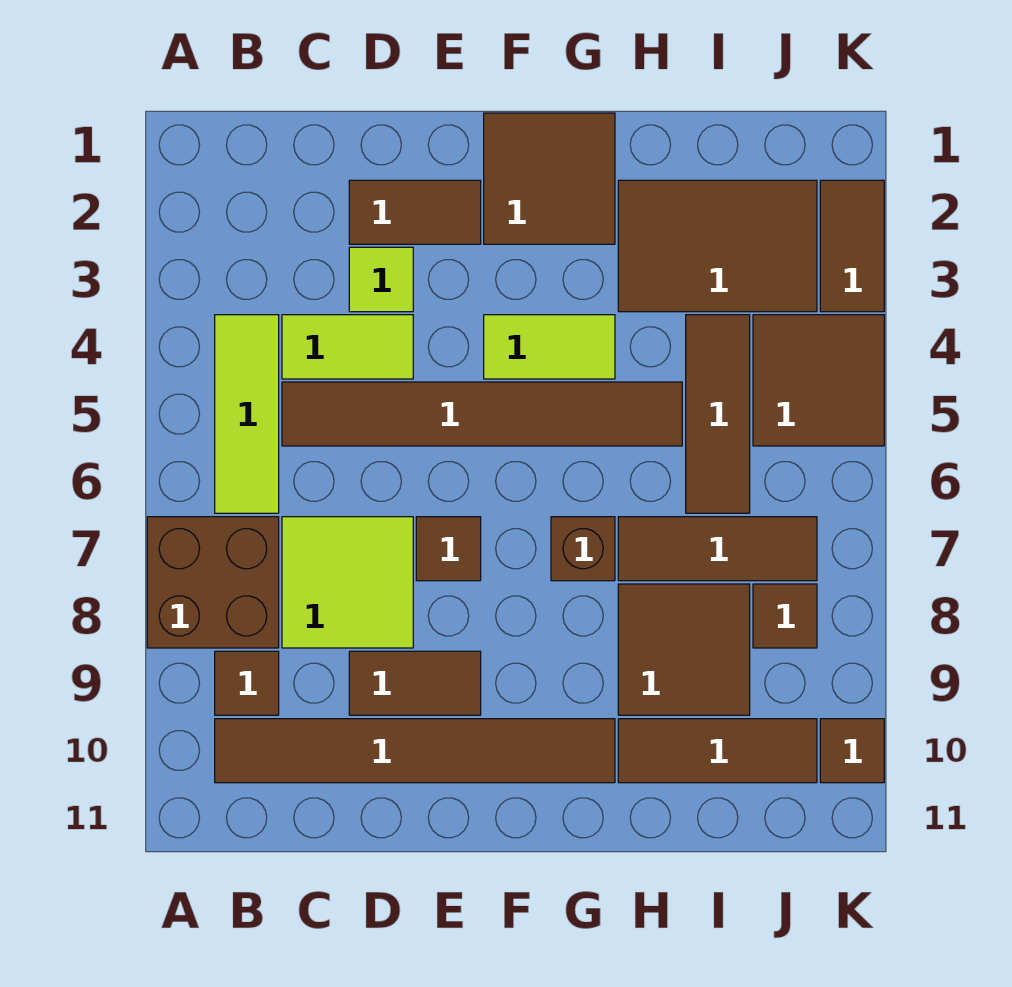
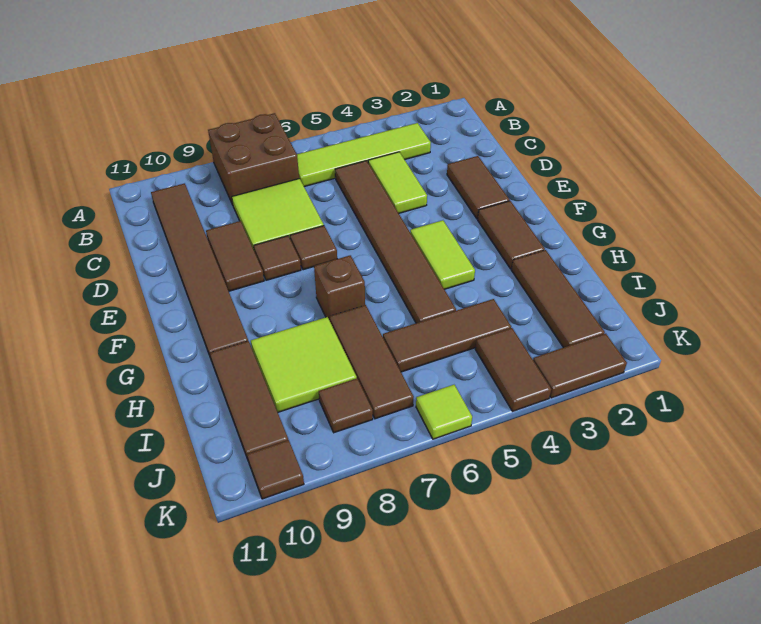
lime tile B4:B6 level 1 -> lime tile B3:B6 level 1
brown tile B9 level 1 -> brown tile E8 level 1
lime tile D3 level 1 -> lime tile K6 level 1
brown tile F1:G2 level 1 -> brown tile F2:G2 level 1
brown tile H2:J3 level 1 -> brown tile H2:J2 level 1
brown tile H8:I9 level 1 -> lime tile H8:I9 level 1
brown tile J4:K5 level 1 -> brown tile J4:K4 level 1

